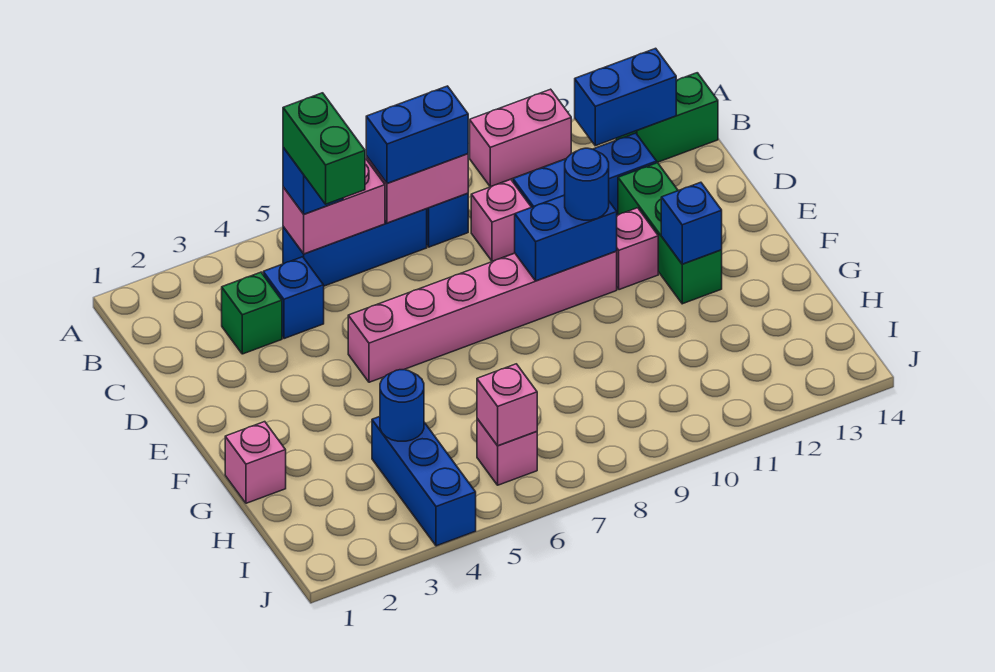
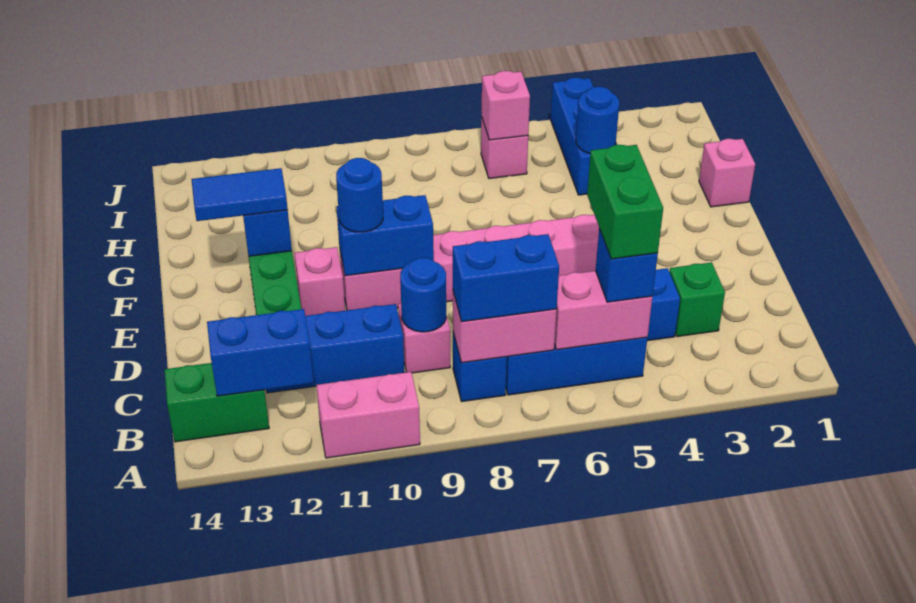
none -> blue round brick C9 level 2
none -> blue tile F12:F13 level 3

